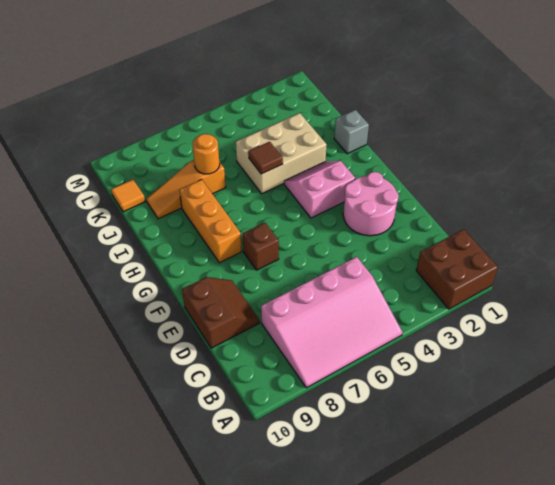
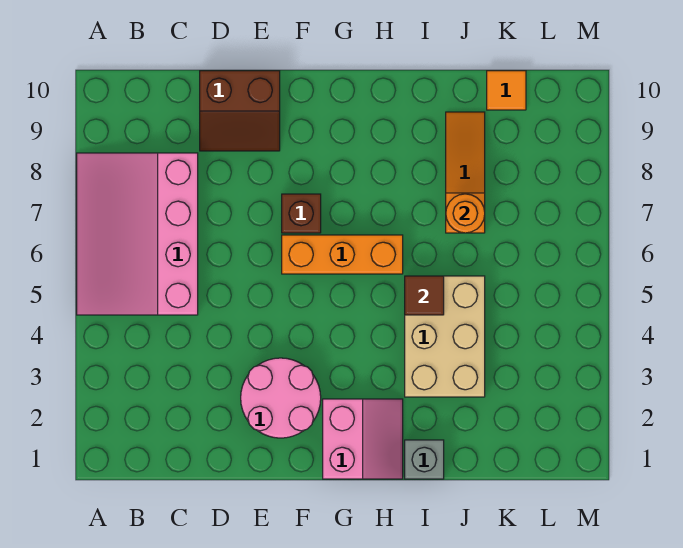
brown brick A1:B2 level 1 -> none
pink slope G3:H4 level 1 top G -> pink slope G1:H2 level 1 top G
orange brick G8:I8 level 1 -> orange brick F6:H6 level 1

